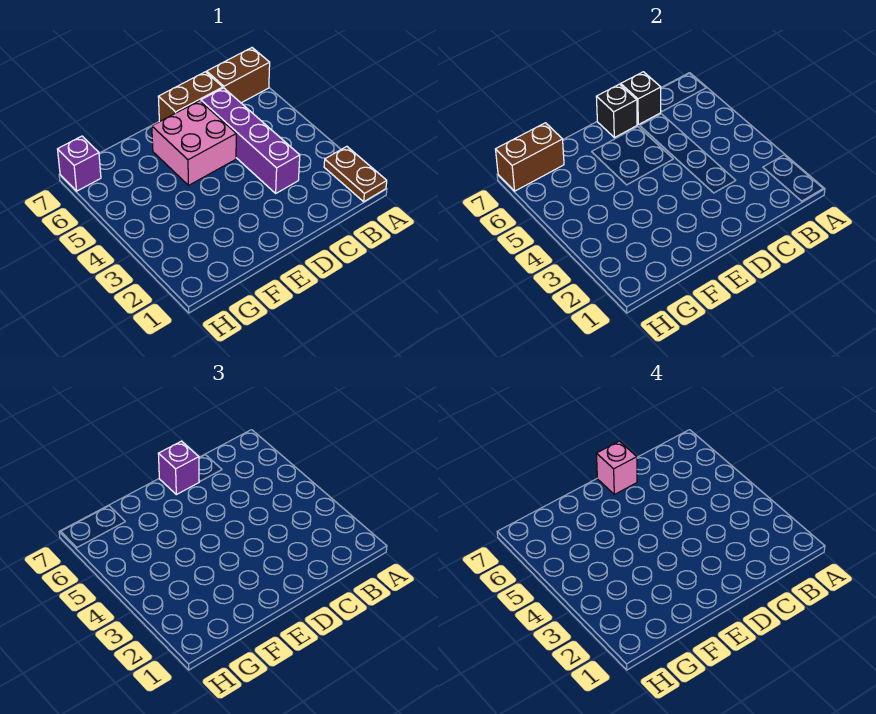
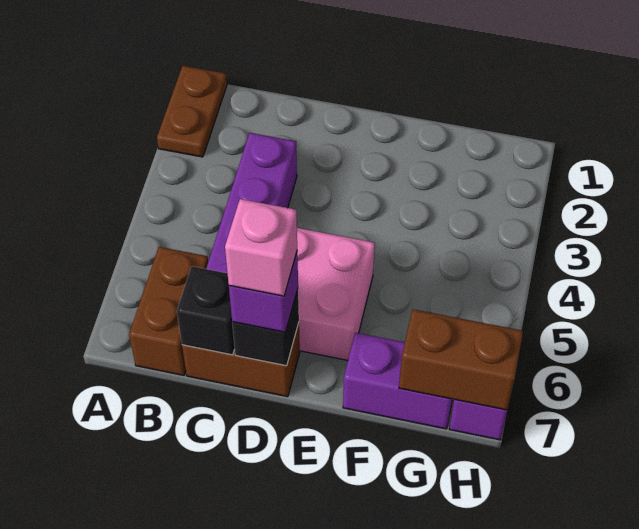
brown brick A7:B7 level 1 -> brown brick B6:B7 level 1
none -> purple brick F7:G7 level 1

